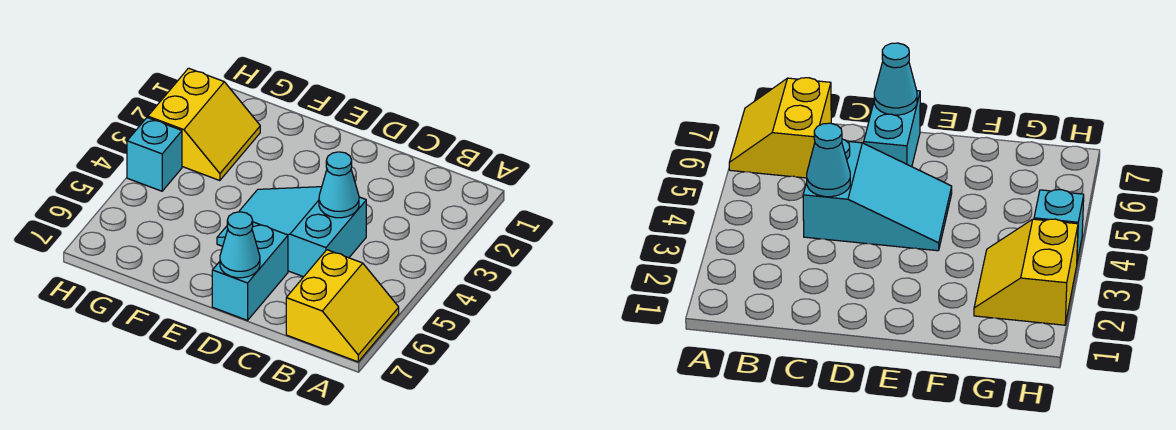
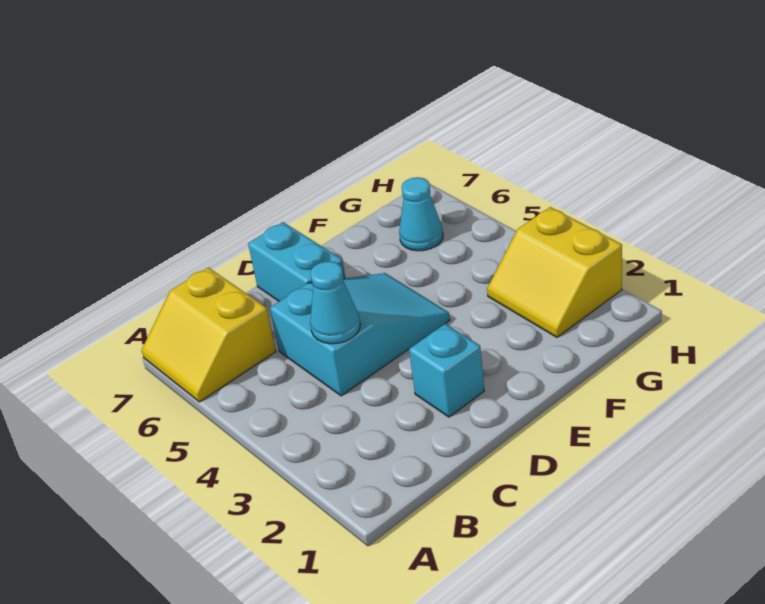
cyan cone D7 level 2 -> cyan cone G6 level 1
cyan brick H4 level 1 -> cyan brick D2 level 1

